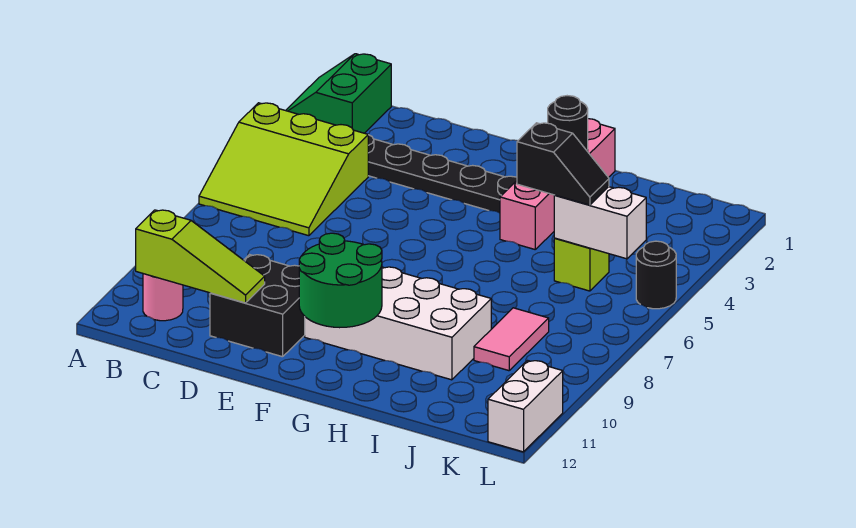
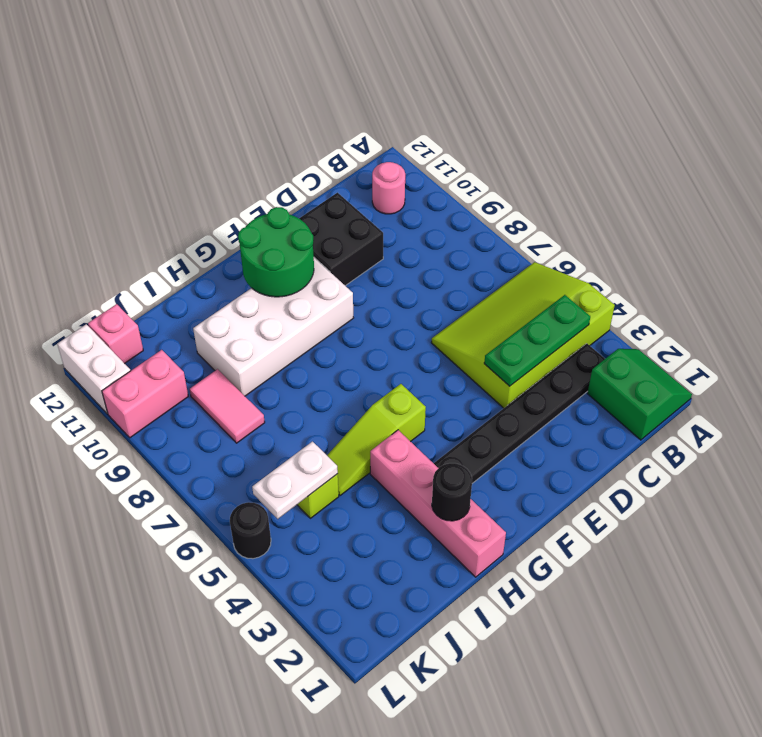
lime slope A4:C6 level 1 top 4 -> lime slope A4:D6 level 1 top 4
none -> green plate B4:D4 level 2
lime slope B11:D11 level 2 top B -> lime slope G5:I5 level 1 top G
black slope I5:J5 level 3 top I -> none
white brick J5:K5 level 2 -> white plate J5:K5 level 2
none -> pink brick K10:L10 level 1
none -> pink brick K12 level 1

